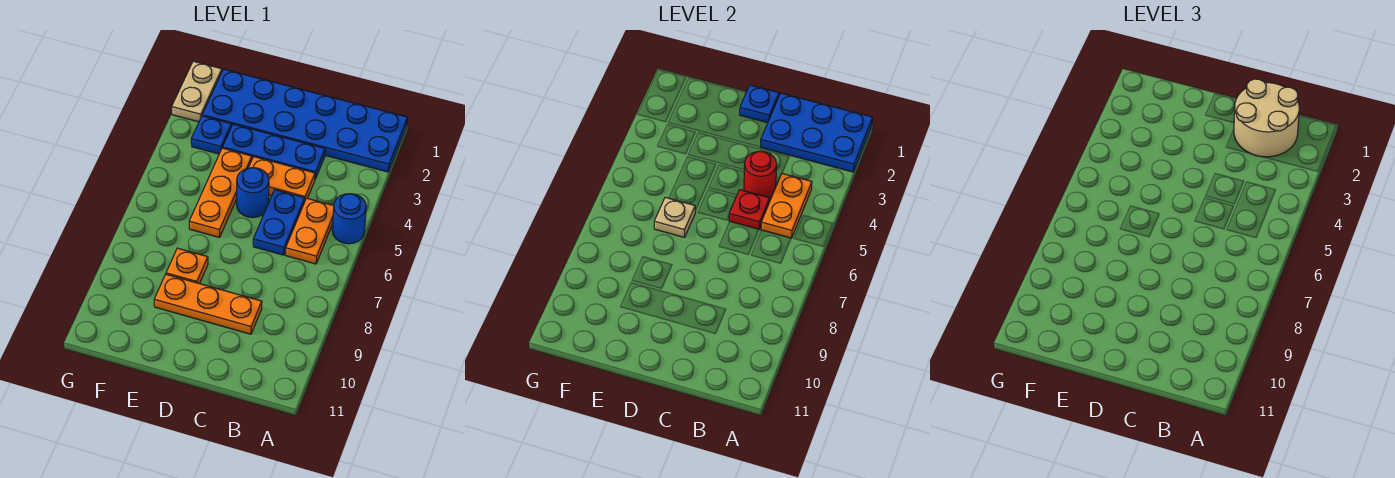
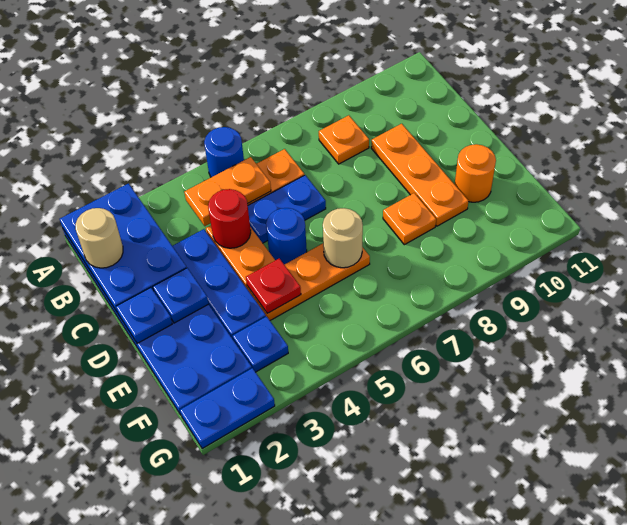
tan round brick B1:C2 level 3 -> tan round brick B1 level 3
none -> orange plate B8 level 1
red plate C5 level 2 -> red plate E4 level 2
none -> blue plate D2 level 2
tan plate E6 level 2 -> tan round brick E6 level 2
none -> orange round brick E10 level 1
tan plate G1:G2 level 1 -> blue plate G1:G2 level 1

